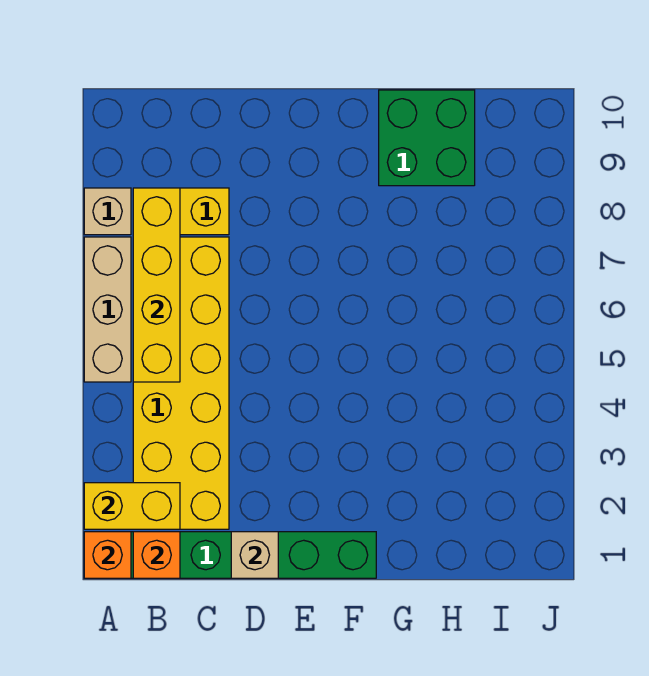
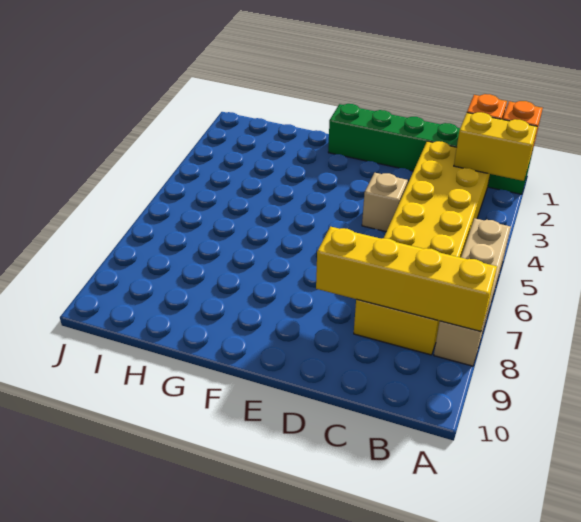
yellow brick B5:B8 level 2 -> yellow brick A8:D8 level 2
tan brick D1 level 2 -> tan brick D4 level 1
green brick G9:H10 level 1 -> none

